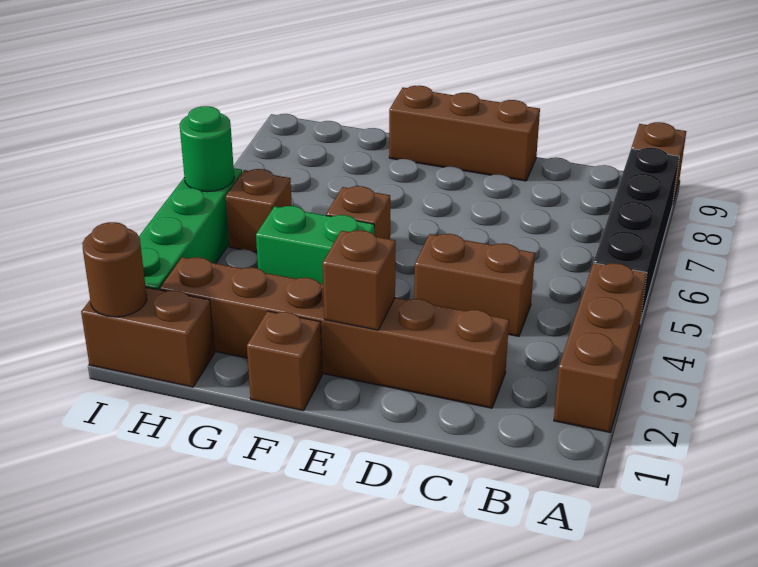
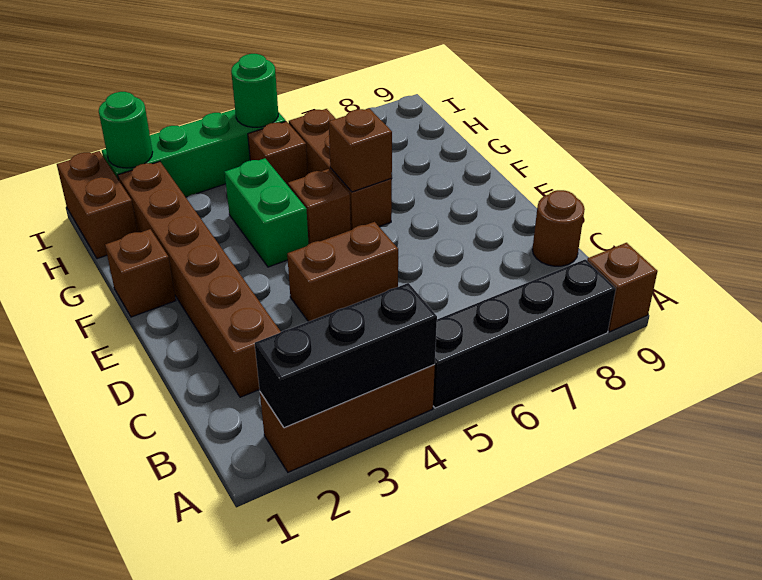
none -> black brick A2:A4 level 2
brown brick C4:D4 level 1 -> brown brick D4:D5 level 1
brown brick D9:F9 level 1 -> brown brick F6:H6 level 1
brown brick E2 level 2 -> brown brick F6 level 2
brown round brick I1 level 2 -> brown round brick C9 level 1
none -> green round brick I2 level 2

